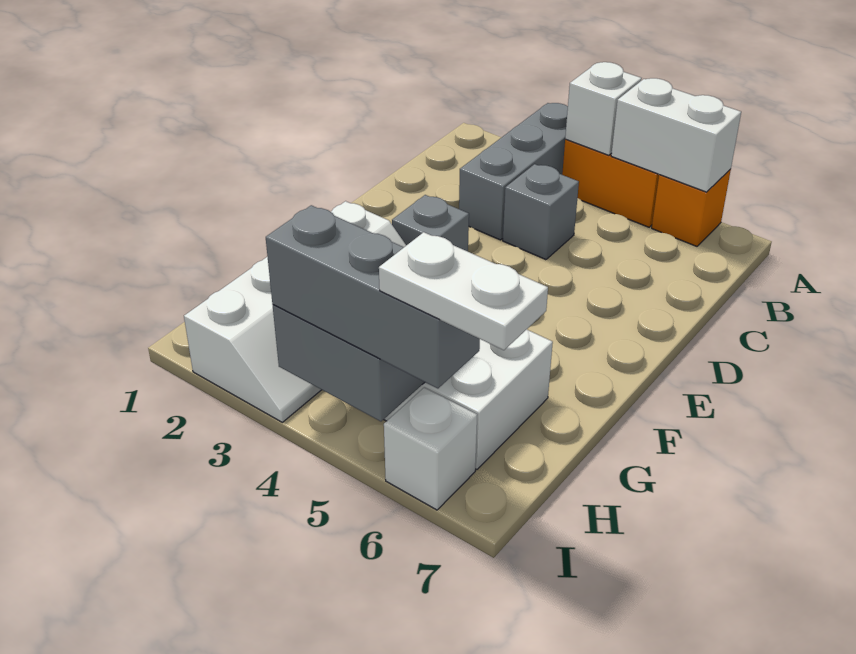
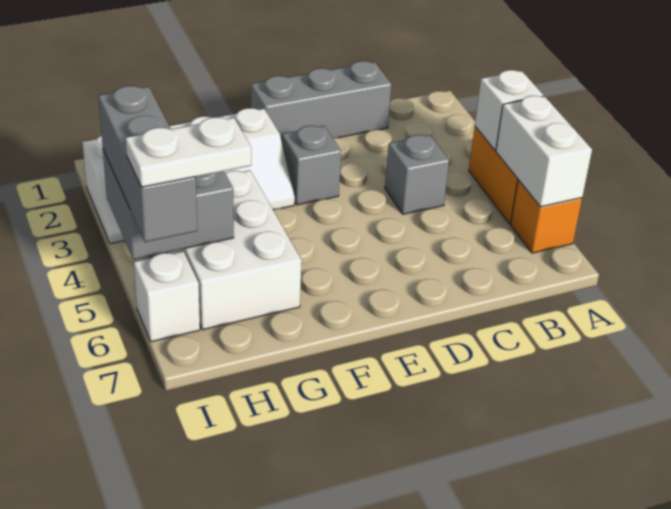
grey brick A3:C3 level 1 -> grey brick C1:E1 level 1
white plate I6:I7 level 4 -> white plate H6:I6 level 4

